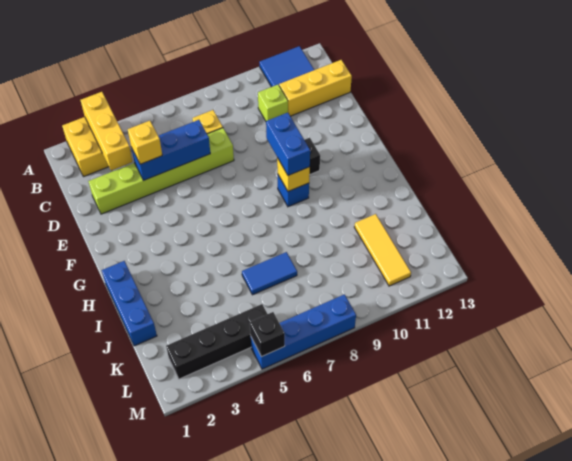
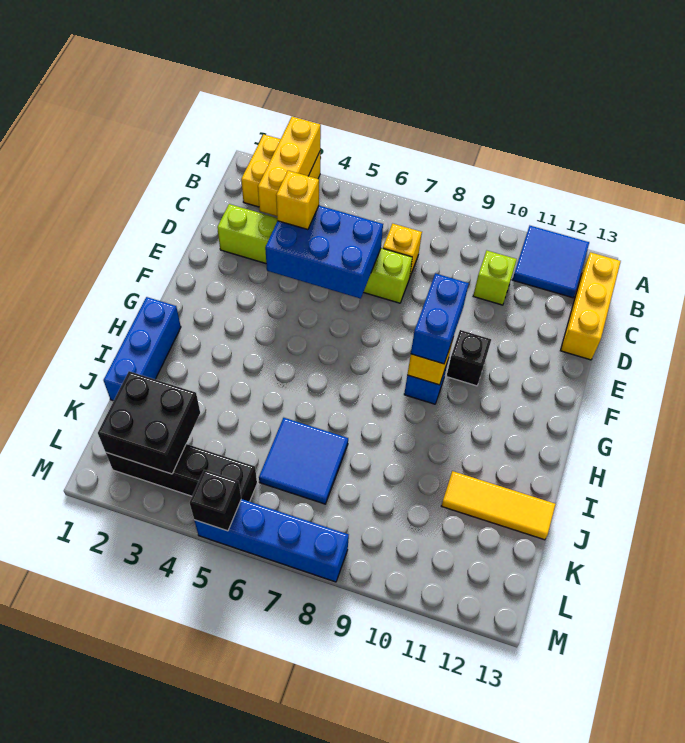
yellow brick C11:C13 level 1 -> yellow brick B13:D13 level 1
blue brick D4:D6 level 2 -> blue brick D4:E6 level 2
blue tile J6:J7 level 1 -> blue tile J6:K7 level 1
yellow tile J11:L11 level 1 -> yellow tile J11:J13 level 1
none -> black brick K2:L3 level 2

